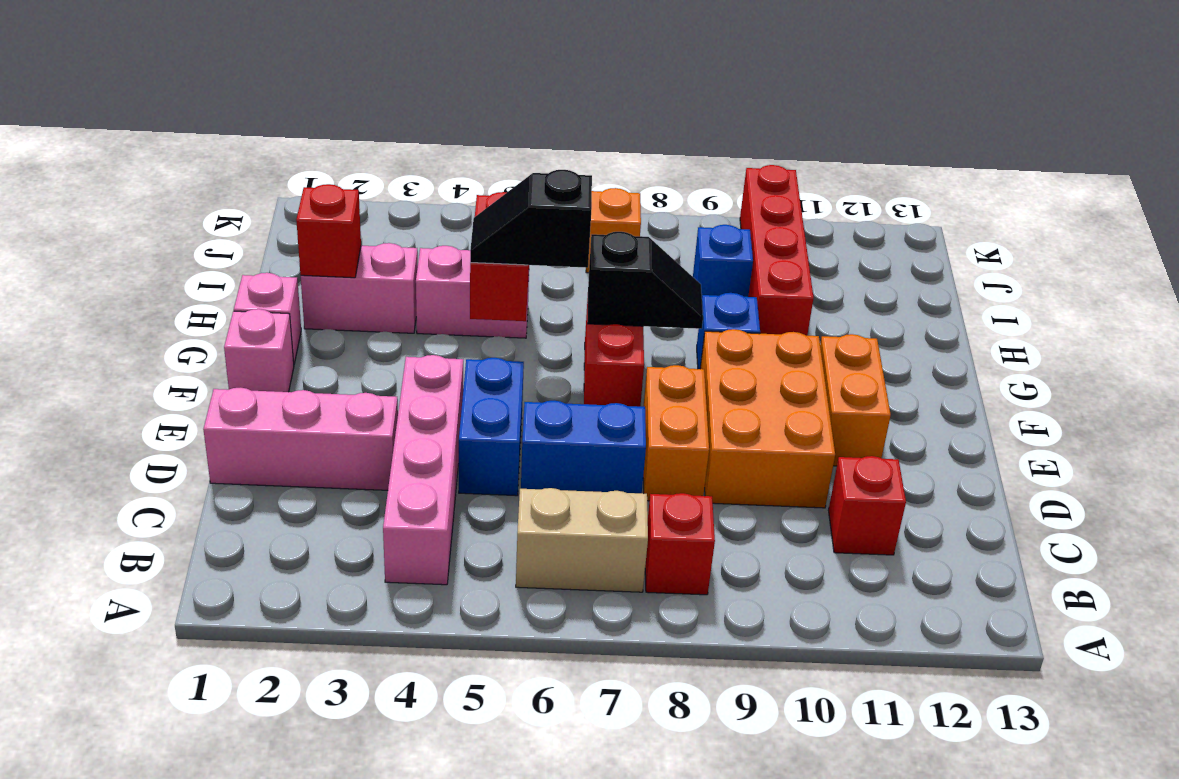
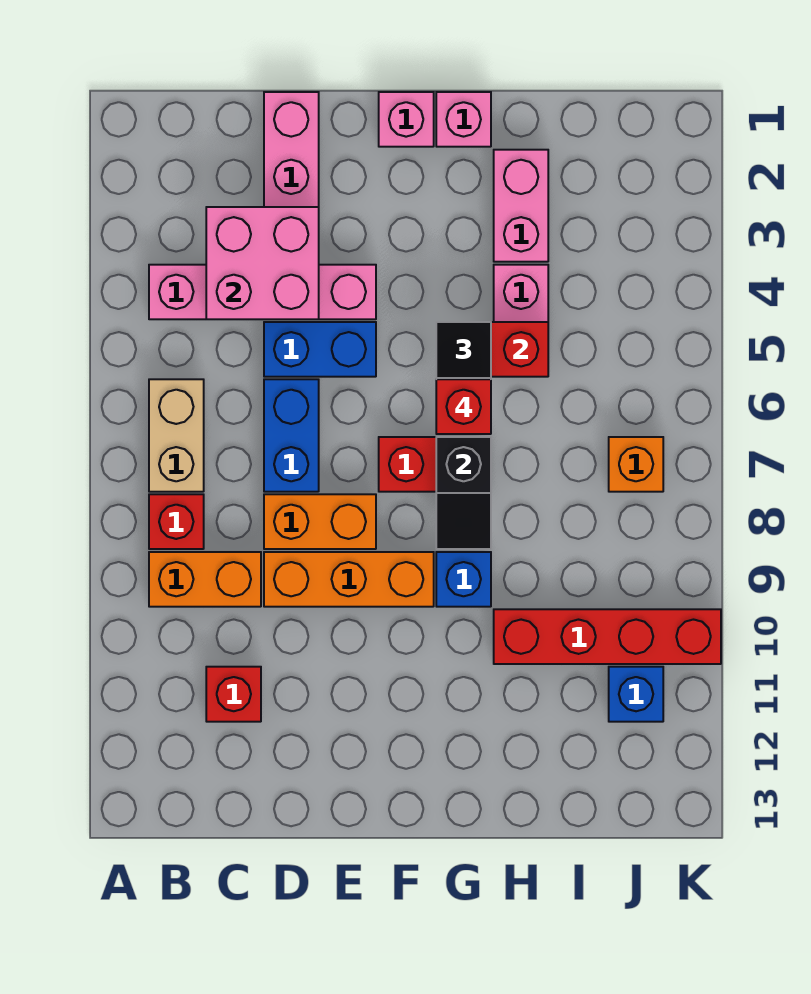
none -> pink brick C3:D4 level 2
orange brick D9:F10 level 1 -> orange brick D9:F9 level 1
orange brick E11:F11 level 1 -> orange brick B9:C9 level 1
red brick H2 level 2 -> red brick G6 level 4
blue brick I9 level 1 -> blue brick J11 level 1

